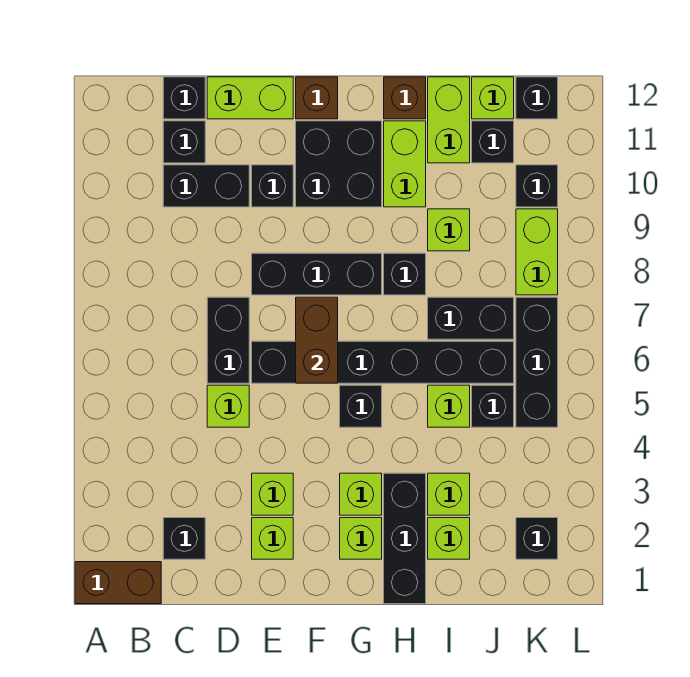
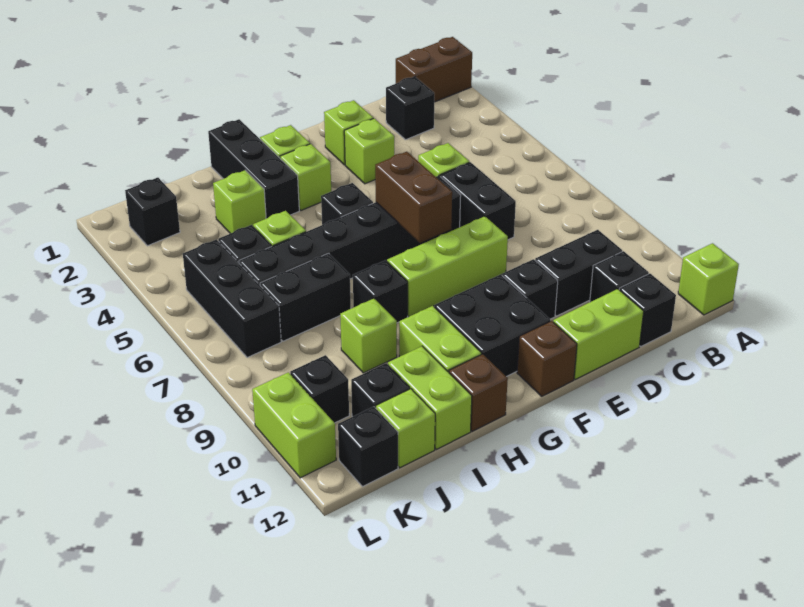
black brick E8:G8 level 1 -> lime brick E8:G8 level 1
lime brick I2 level 1 -> lime brick A12 level 1
lime brick K8:K9 level 1 -> lime brick L10:L11 level 1

